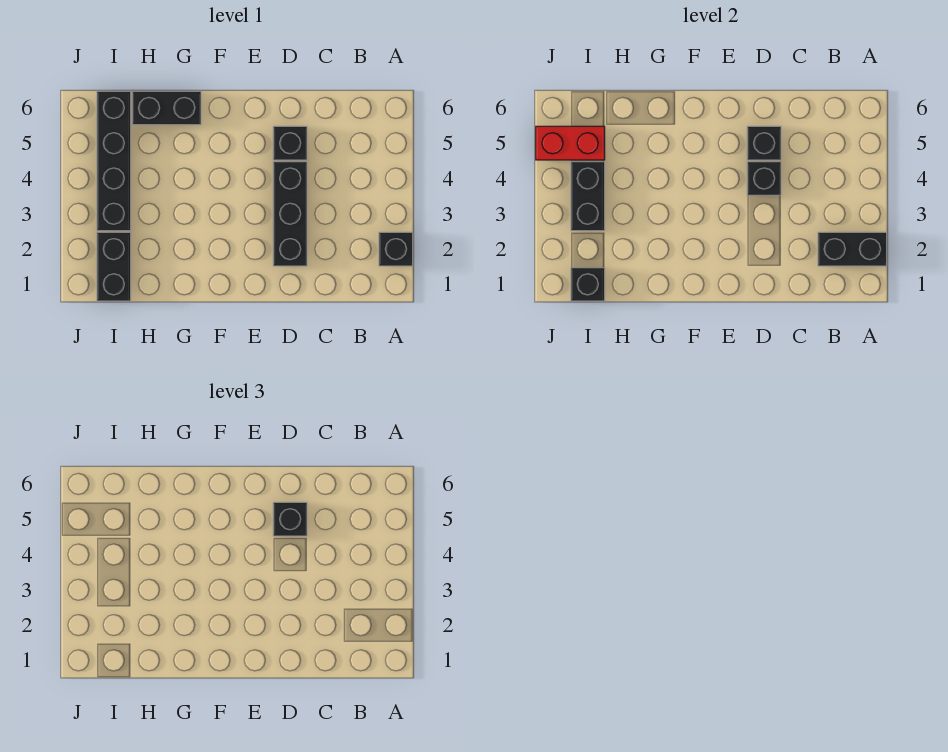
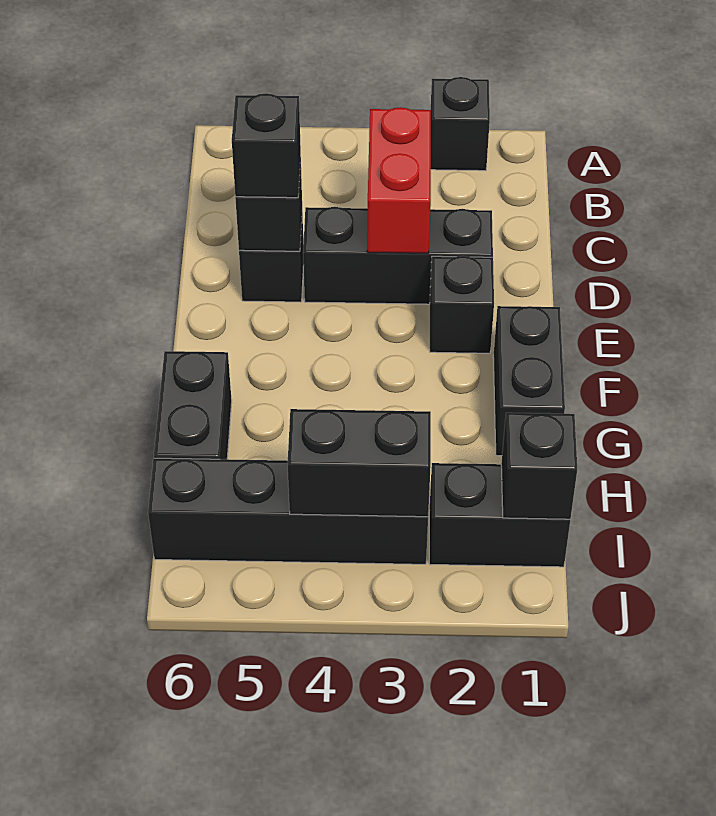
black brick A2:B2 level 2 -> black brick F1:G1 level 1
black brick D4 level 2 -> black brick E2 level 1
red brick I5:J5 level 2 -> red brick C3:D3 level 2

